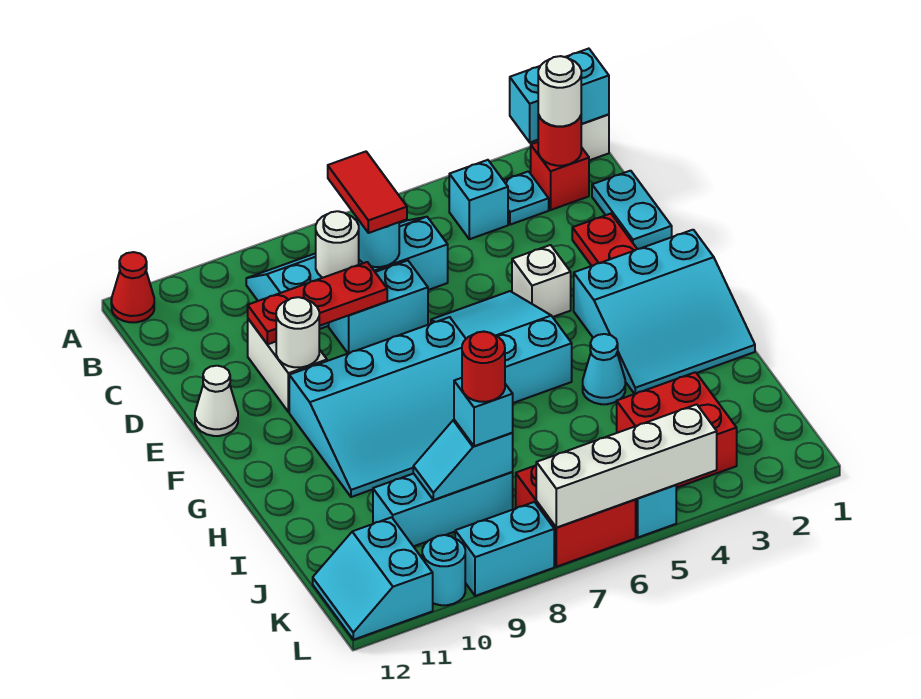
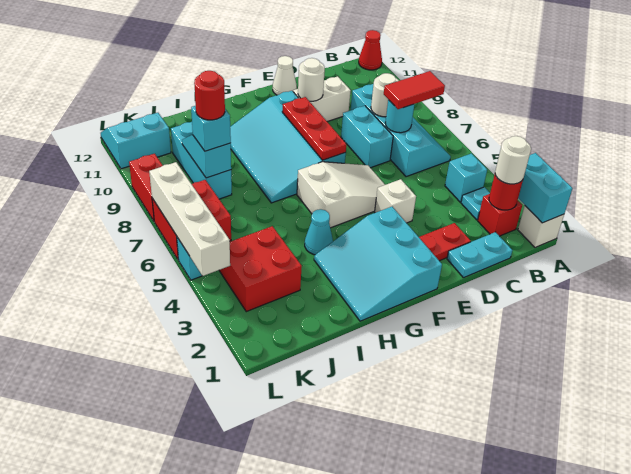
red plate D8:D10 level 2 -> red plate F7:F9 level 2
cyan slope E5:G6 level 1 top G -> white slope E5:G6 level 1 top G
cyan brick L8:L9 level 1 -> red brick L8:L9 level 1
cyan round brick L10 level 1 -> none

